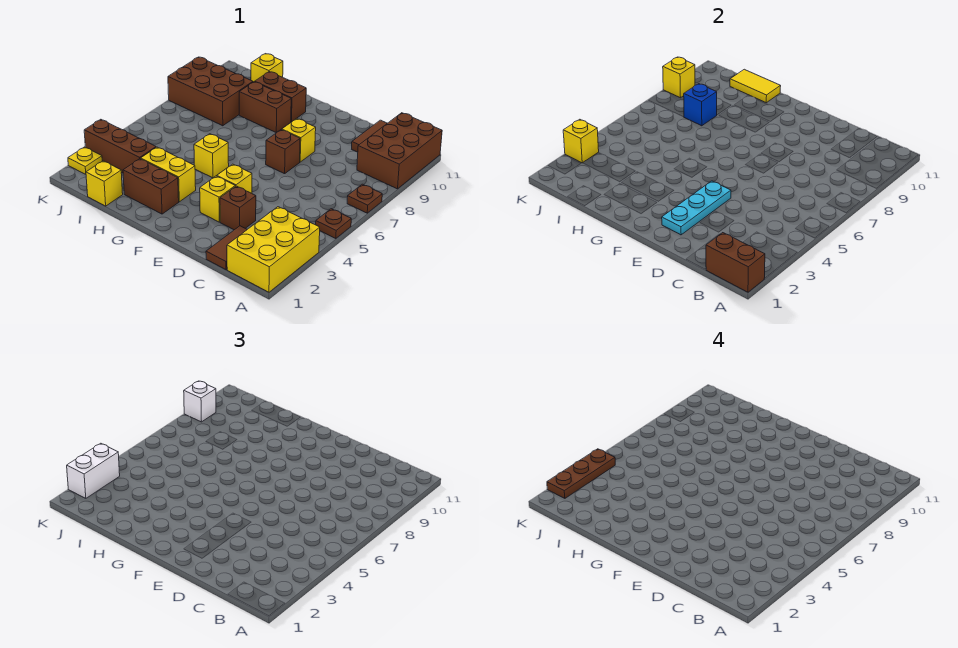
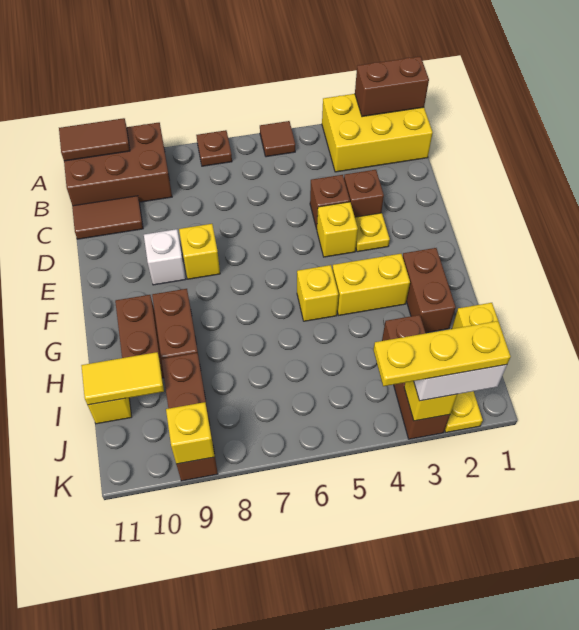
brown brick A1:B1 level 2 -> brown brick A1:A2 level 2
brown plate A5 level 1 -> brown tile A5 level 1
brown tile C1:C2 level 1 -> brown tile A10:A11 level 2
cyan plate E2:E4 level 2 -> none
yellow brick E3 level 1 -> yellow plate E3 level 1
brown brick E7 level 1 -> brown brick D4 level 1
yellow brick G3:H3 level 1 -> yellow brick G3:G4 level 1
yellow tile H11:I11 level 2 -> yellow tile I10:I11 level 2
brown brick I8:K9 level 1 -> brown brick I9:K9 level 1
blue brick I8 level 2 -> none
brown plate K2:K4 level 4 -> yellow plate K2:K4 level 4
white brick K9 level 3 -> white brick E9 level 1

